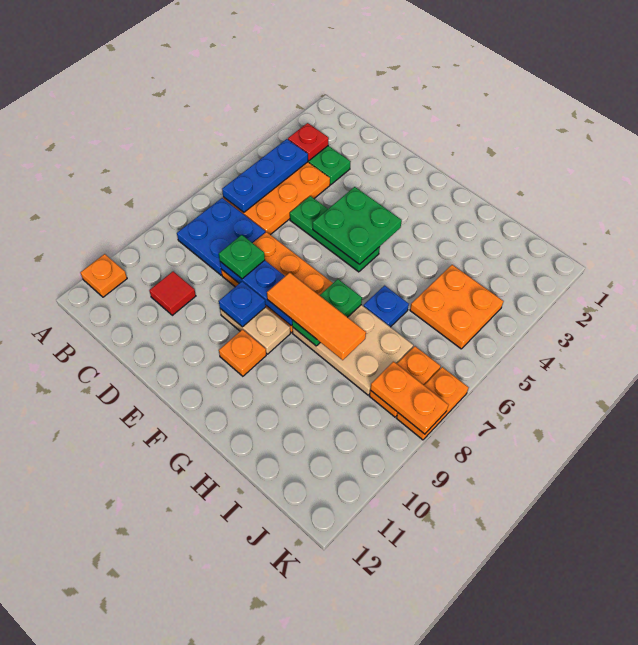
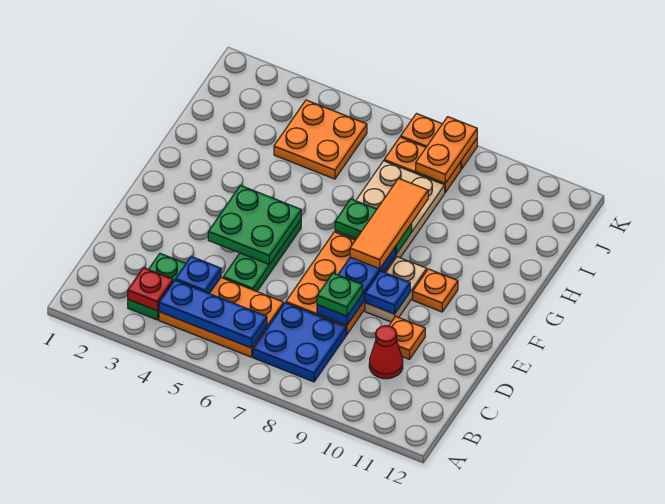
orange plate A11 level 1 -> orange plate D10 level 1
red tile C10 level 1 -> red cone C10 level 1
blue plate H6 level 1 -> blue plate C4 level 2

